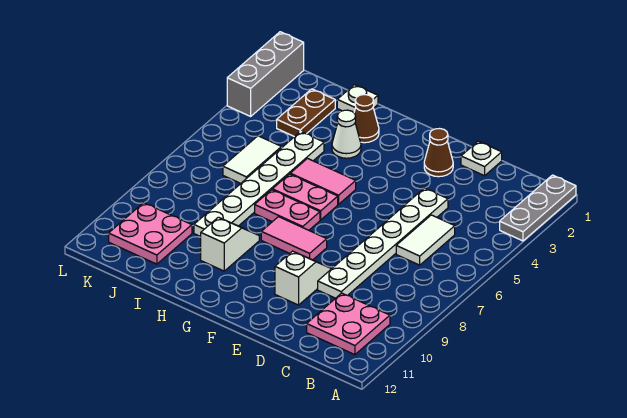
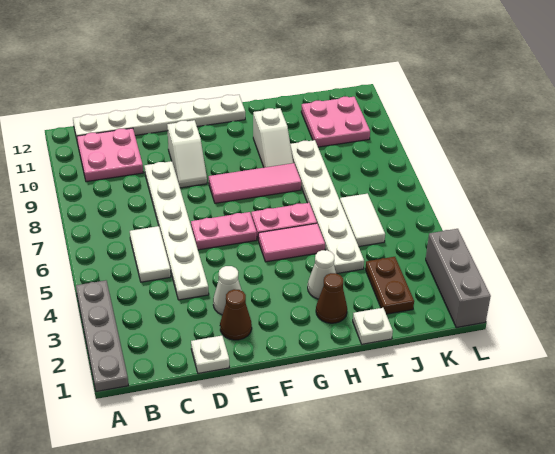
grey plate A1:A3 level 1 -> grey plate A1:A4 level 1
none -> white plate B12:G12 level 1
none -> white cone E3 level 1
pink tile F8:G8 level 1 -> pink tile F8:H8 level 1
pink plate G7:H7 level 1 -> pink plate E6:F6 level 1

